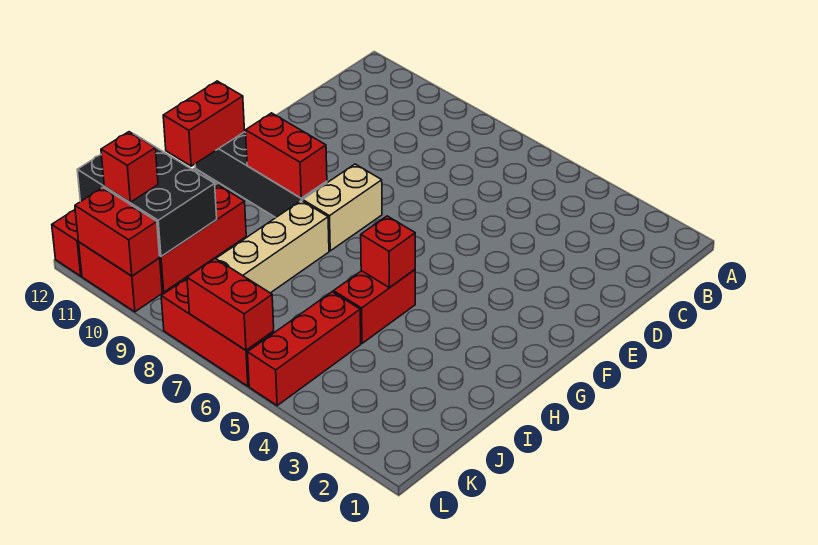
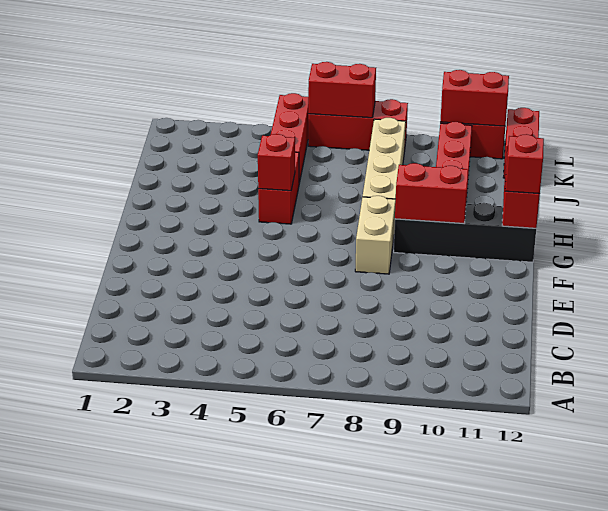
black brick J10:K12 level 2 -> none
red brick K11 level 3 -> red brick G12 level 3

